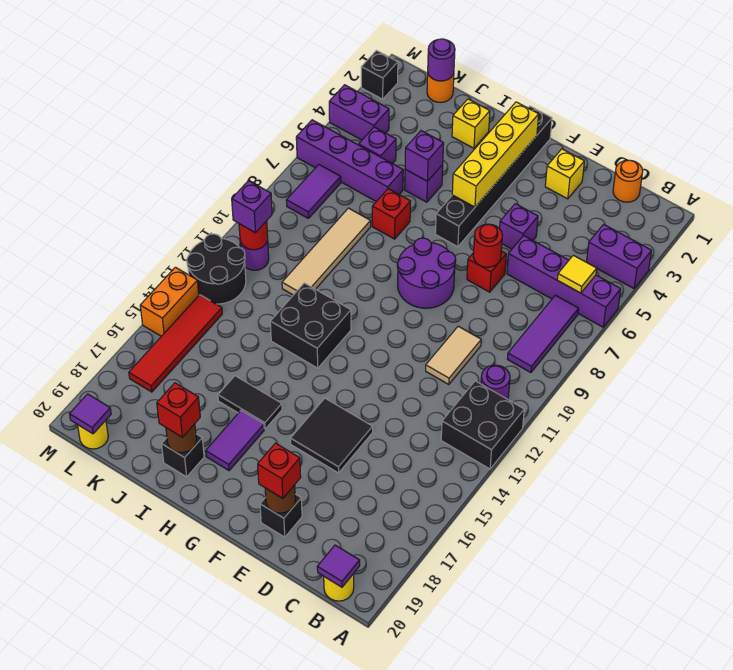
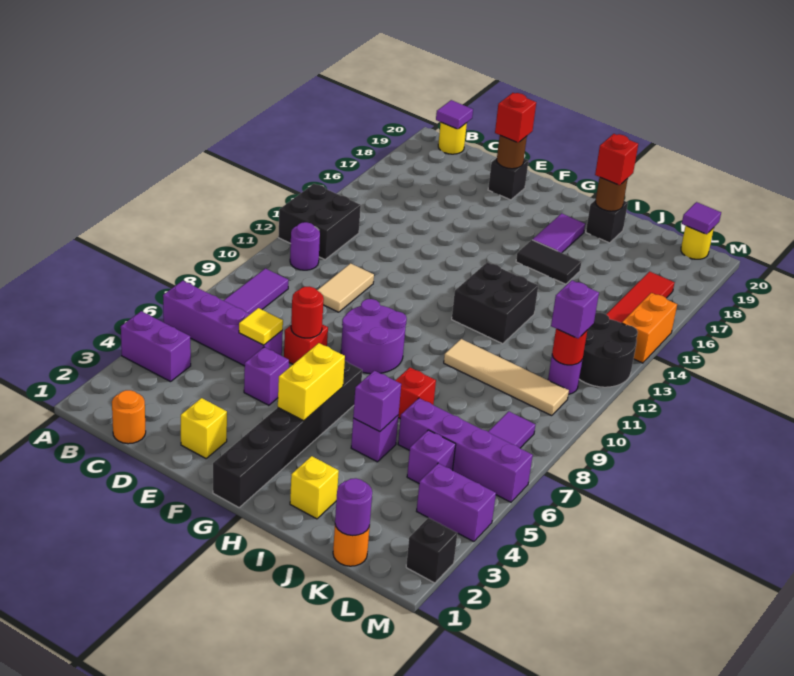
yellow tile B6 level 2 -> yellow tile D6 level 2
black tile E15:F16 level 1 -> none
yellow brick G2:G5 level 2 -> yellow brick G4:G5 level 2
tan tile J8:J11 level 1 -> tan tile I10:L10 level 1

